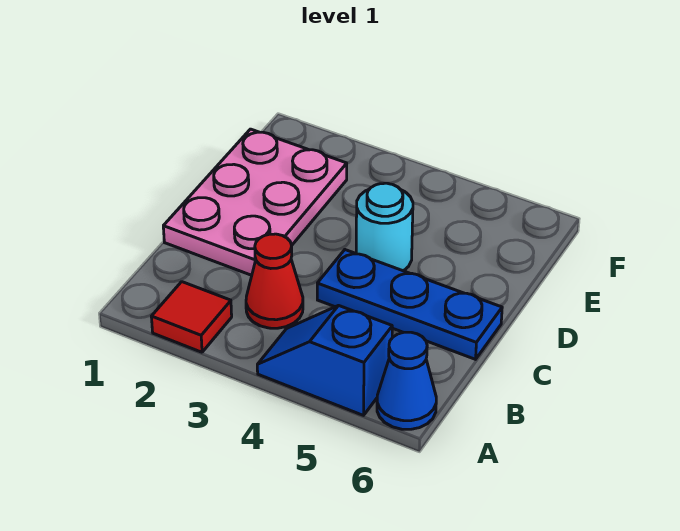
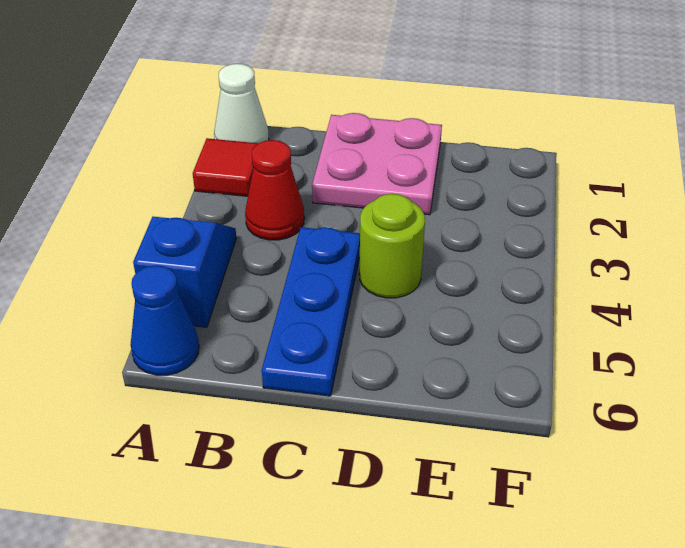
none -> white cone A1 level 1
pink plate C1:E2 level 1 -> pink plate C1:D2 level 1
cyan round brick D4 level 1 -> lime round brick D4 level 1

